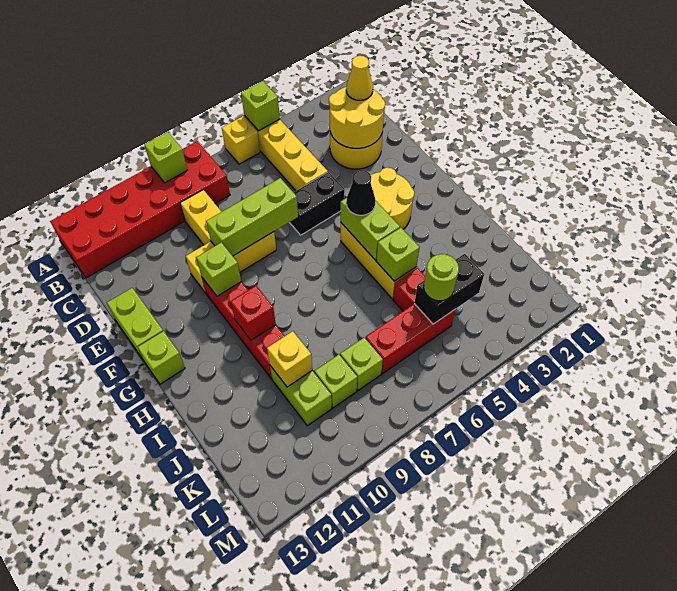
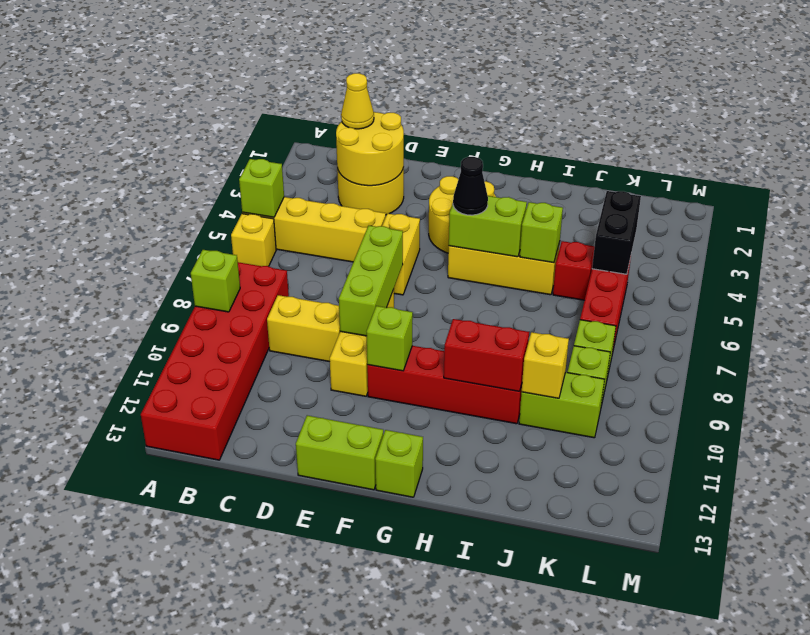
black brick E5:E6 level 1 -> yellow brick E5:E6 level 1
red brick H10 level 2 -> red brick H10:I10 level 2
lime round brick K5 level 3 -> none

